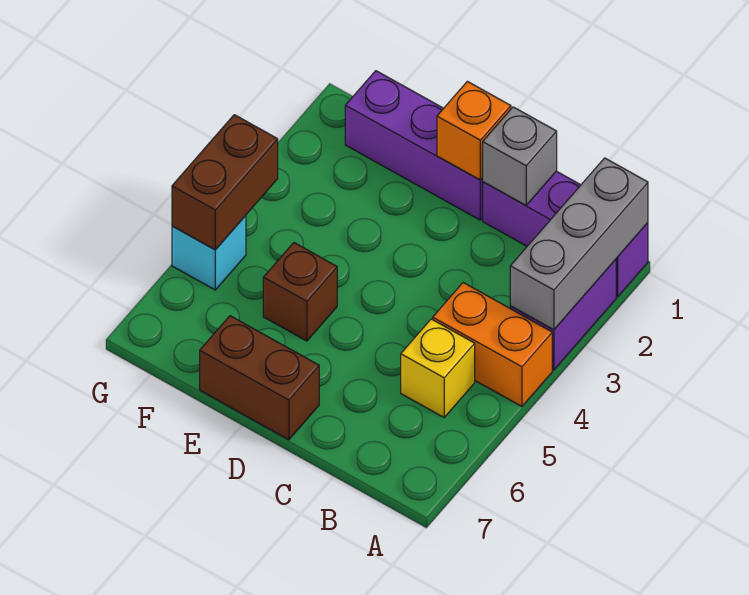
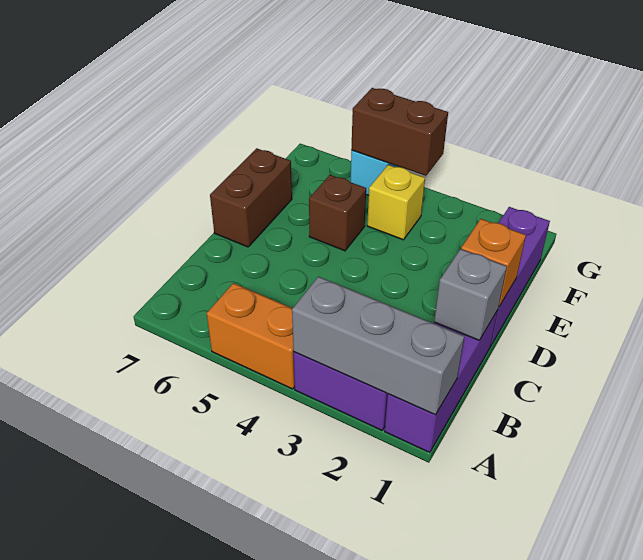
orange brick A4:B4 level 1 -> orange brick A4:A5 level 1
yellow brick B5 level 1 -> yellow brick F4 level 1

